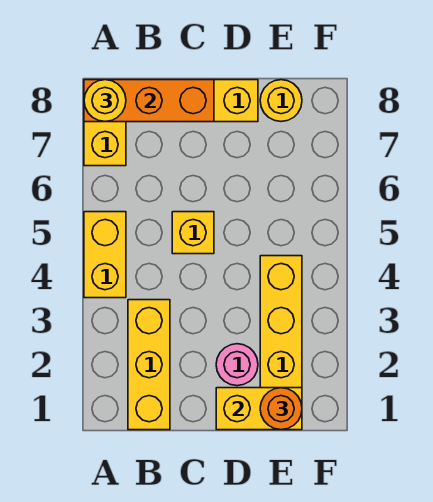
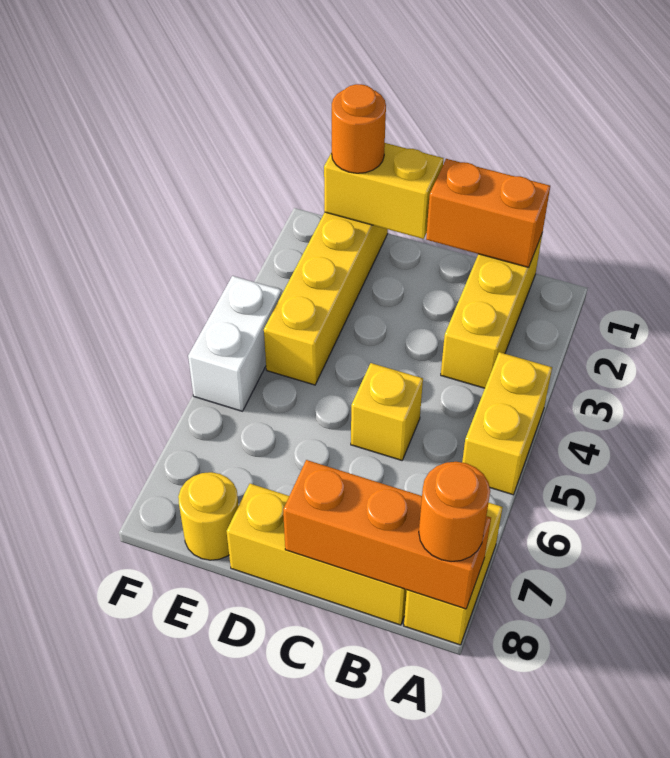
yellow round brick A8 level 3 -> orange round brick A8 level 3
none -> orange brick B1:C1 level 2
pink round brick D2 level 1 -> none
none -> white brick F4:F5 level 1

